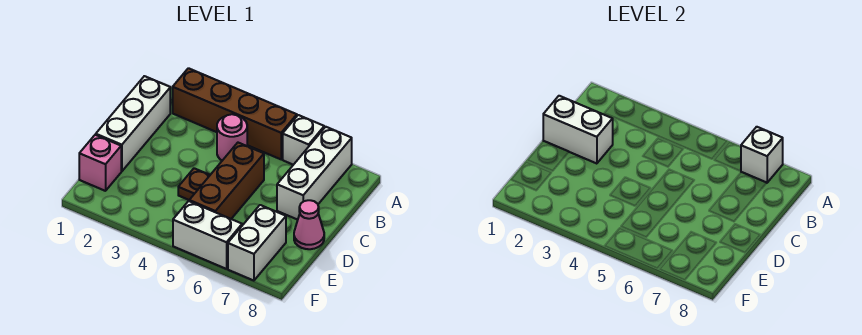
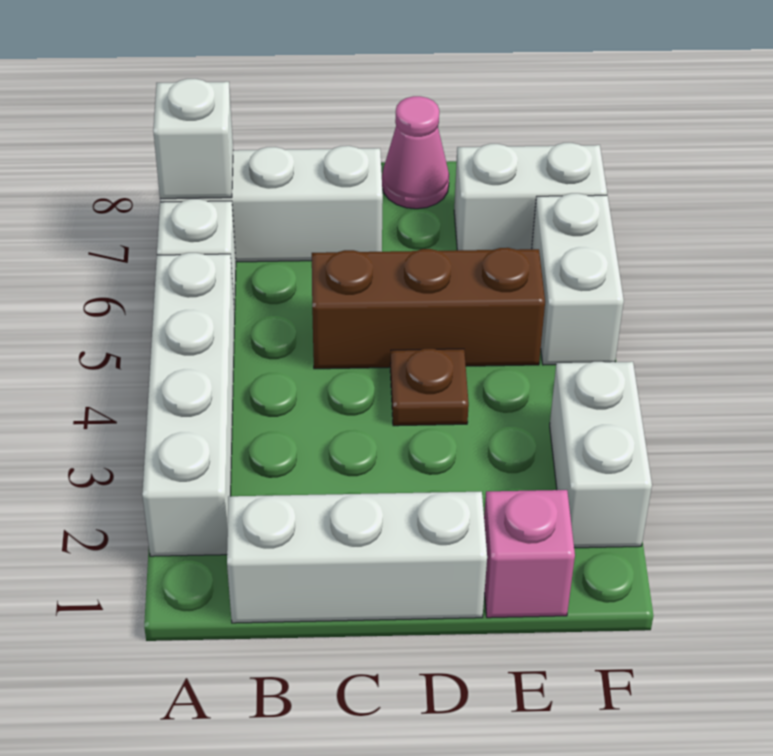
brown brick A2:A5 level 1 -> white brick A2:A5 level 1
pink round brick B4 level 1 -> none
white brick C1:C2 level 2 -> white brick F2:F3 level 1

